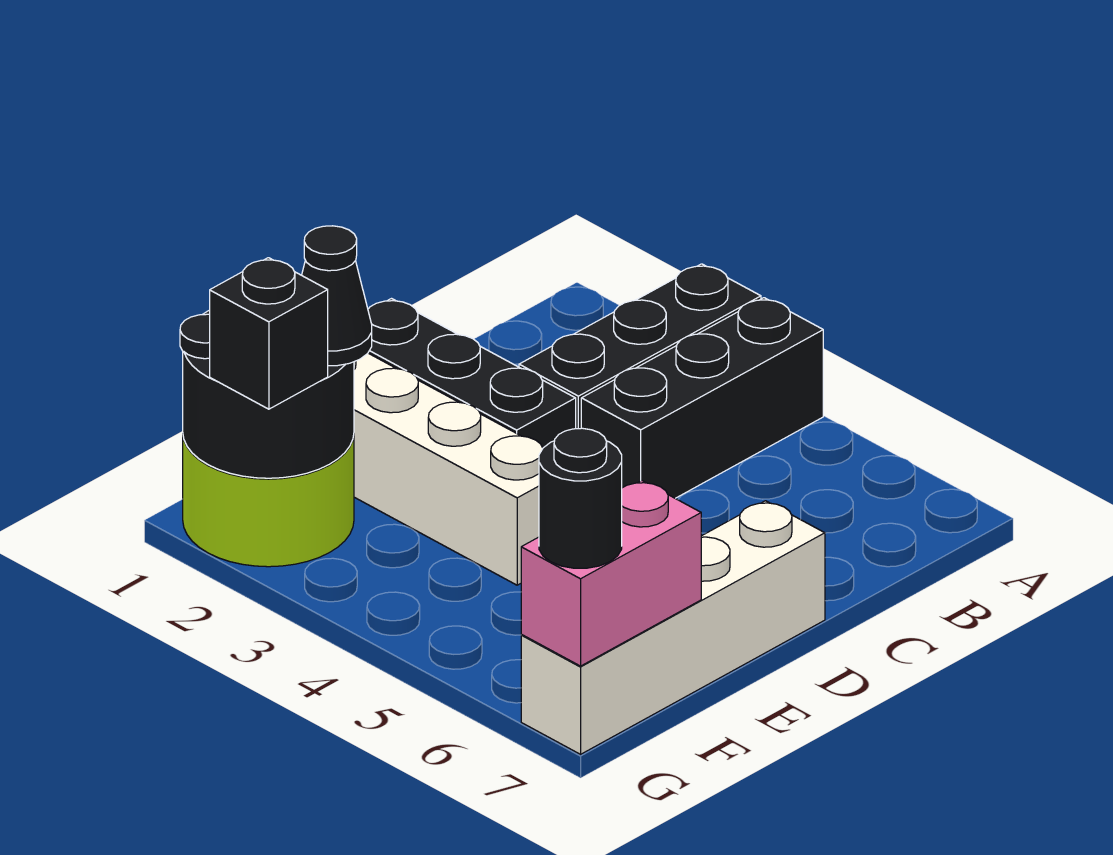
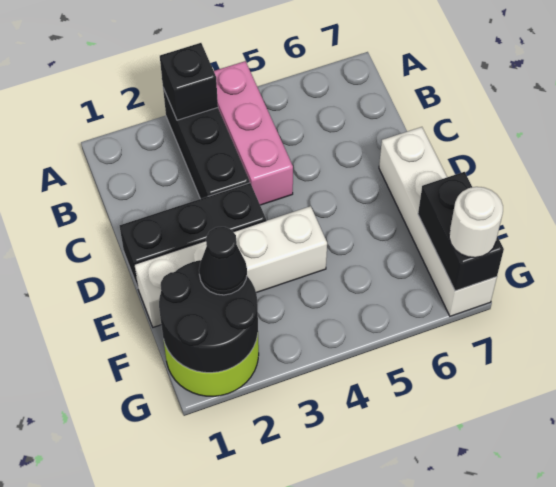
black brick A4:C4 level 1 -> pink brick A4:C4 level 1
pink brick F7:G7 level 2 -> black brick F7:G7 level 2
black brick G2 level 3 -> black brick A3 level 2
black round brick G7 level 3 -> white round brick G7 level 3

